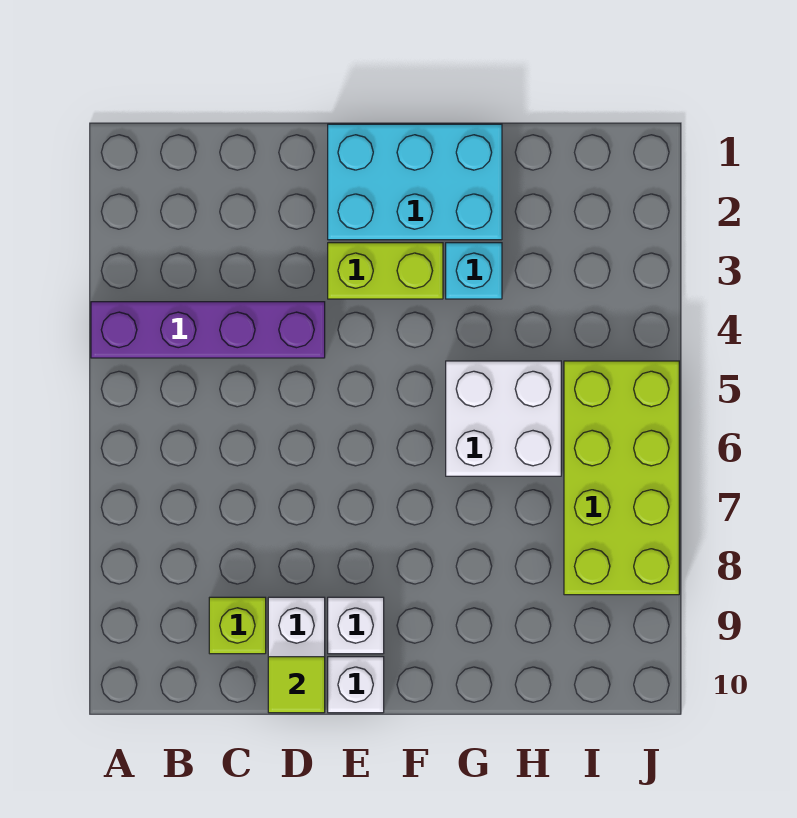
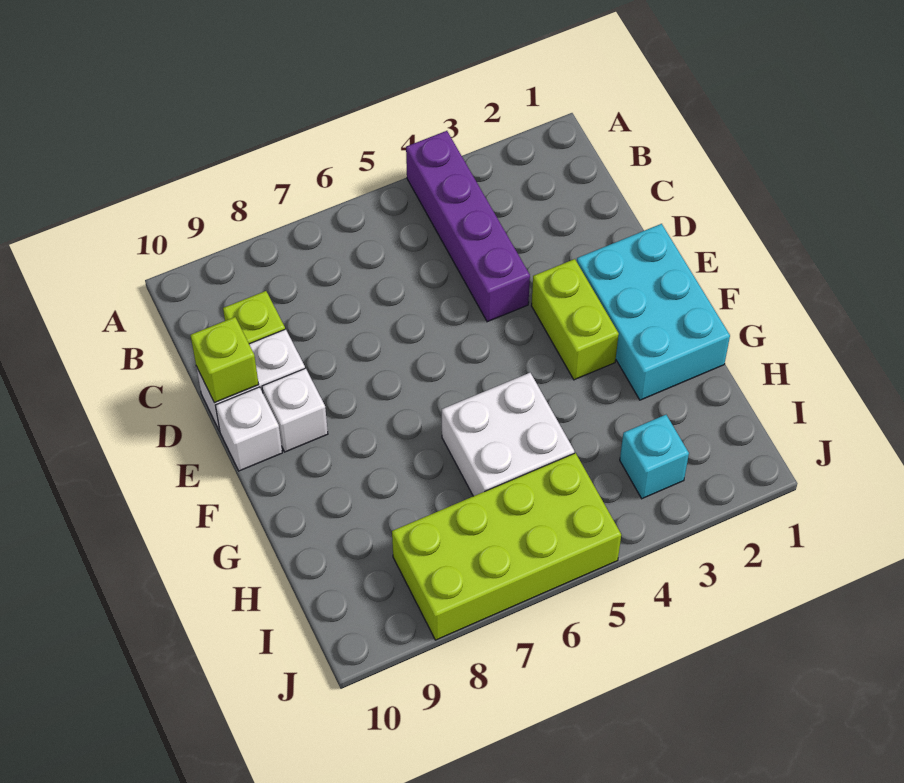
lime tile D10 level 2 -> lime brick D10 level 2
cyan brick G3 level 1 -> cyan brick I3 level 1

